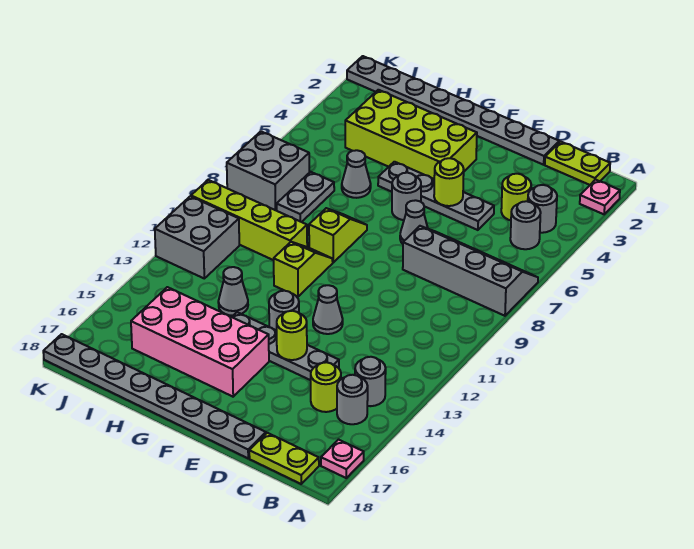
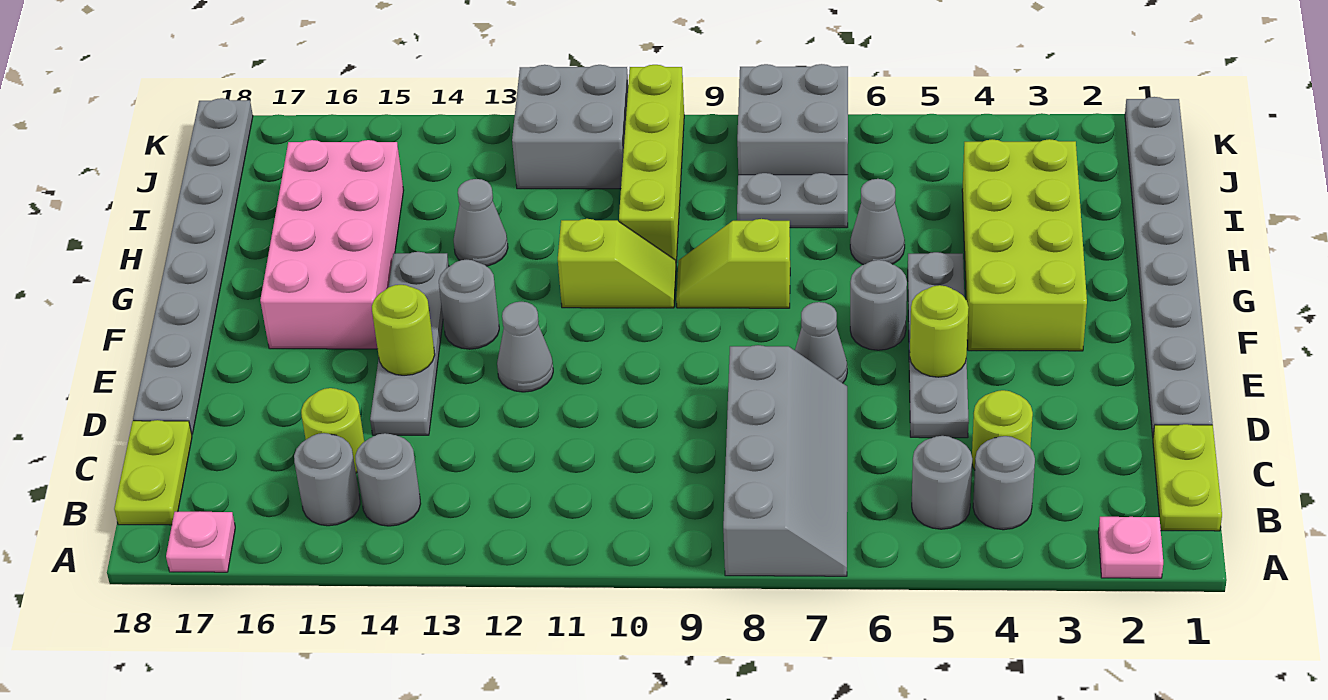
lime slope G8:G9 level 1 top 9 -> lime slope G8:G9 level 1 top 8

